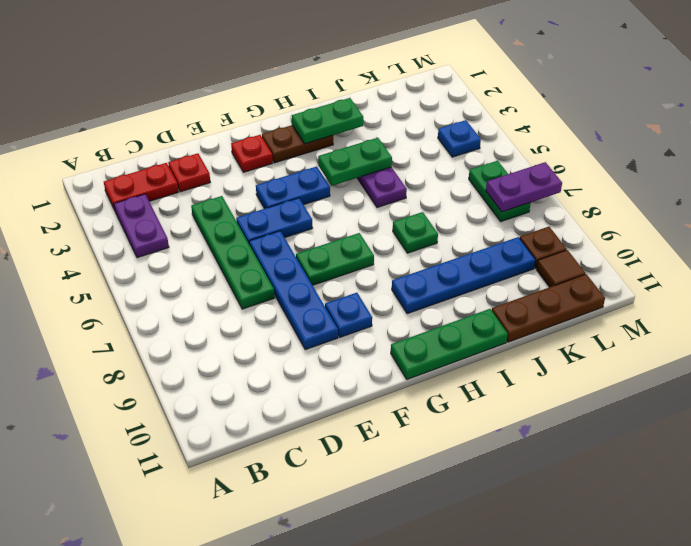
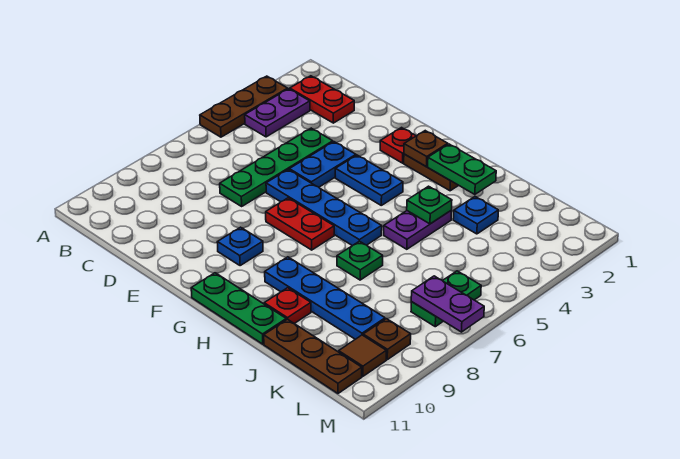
none -> brown plate A3:A5 level 1
red plate D2 level 1 -> red plate I10 level 1
blue plate E5:F5 level 1 -> blue plate E4:E5 level 1
blue plate E6:E9 level 1 -> blue plate E6:H6 level 1
green plate F7:G7 level 1 -> red plate F7:G7 level 1
none -> brown plate G2 level 2
green plate H4:I4 level 2 -> green plate I4 level 2
blue plate L4 level 1 -> blue plate J3 level 1

